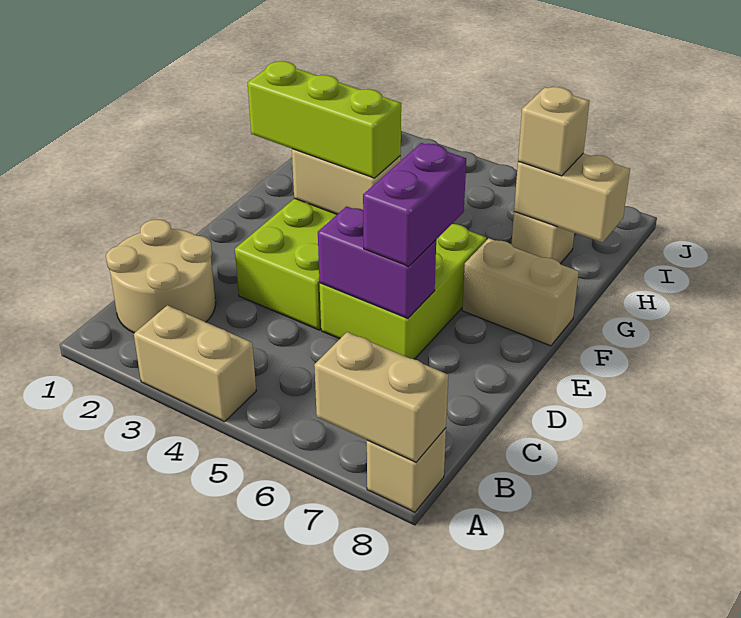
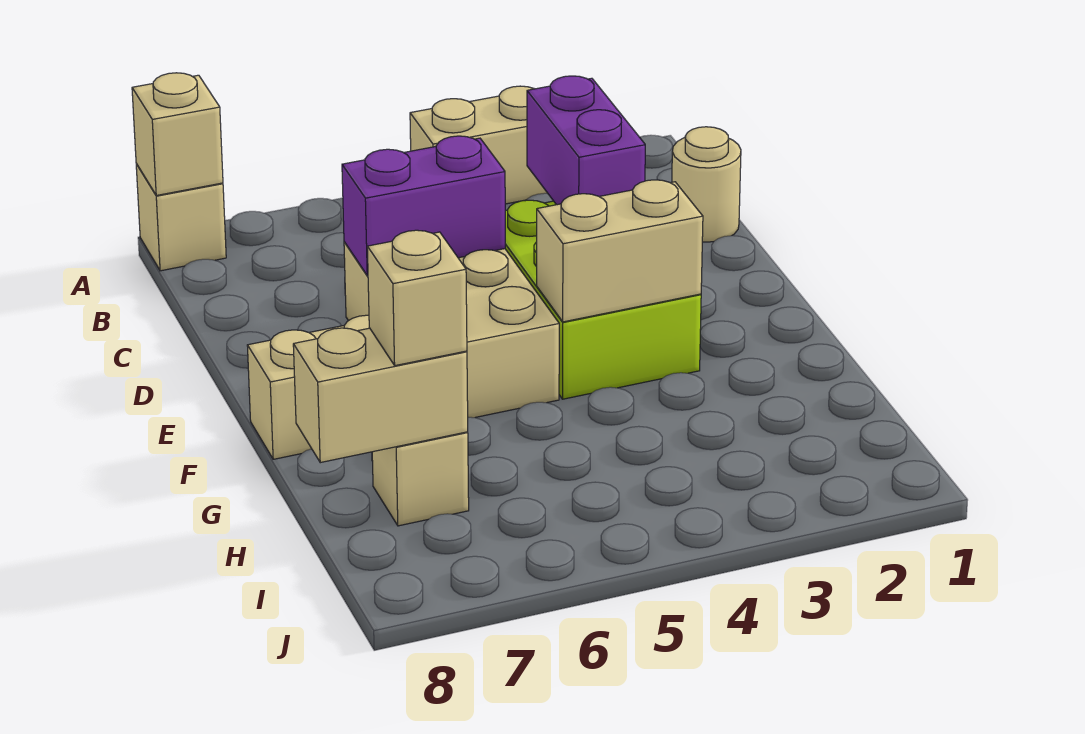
tan brick A7:A8 level 2 -> tan brick A8 level 2
tan round brick B1:C2 level 1 -> tan round brick C1 level 1
lime brick D5:F6 level 1 -> tan brick D5:F6 level 1
purple brick D6:E6 level 3 -> purple brick C3:D3 level 2
lime brick F2:F4 level 3 -> none

